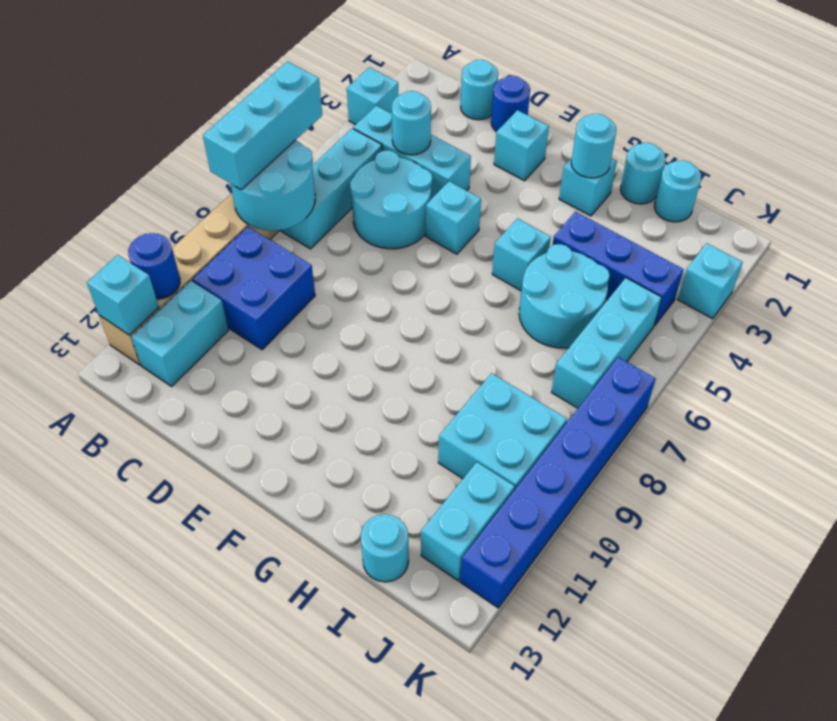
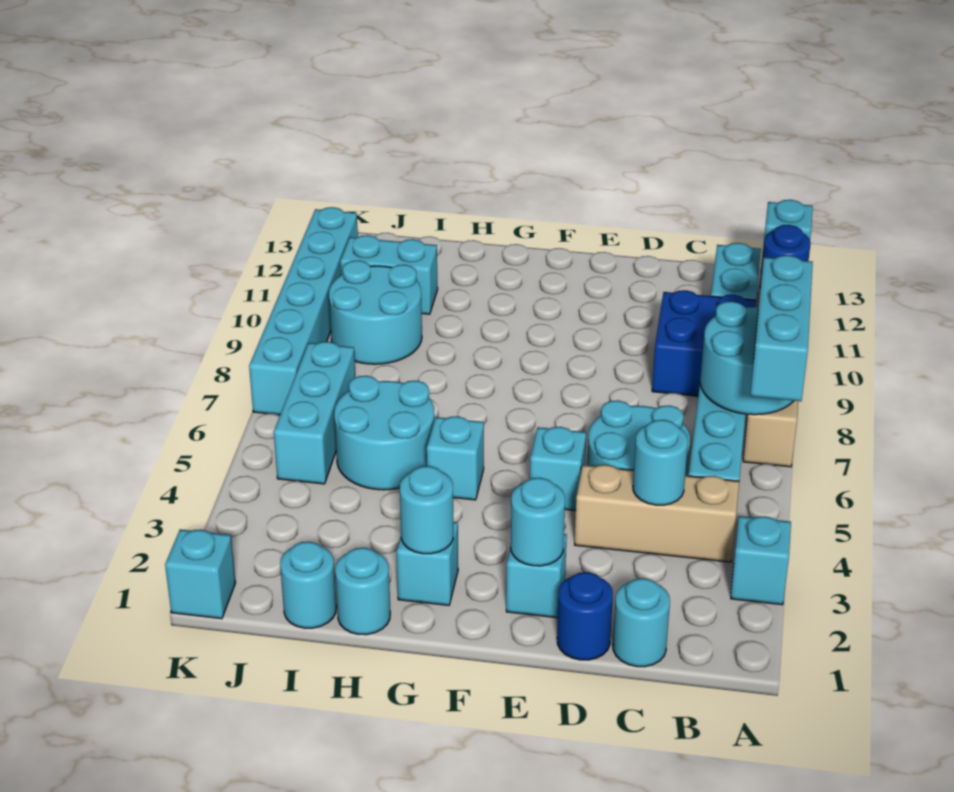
cyan brick B4:D4 level 1 -> tan brick B4:D4 level 1
blue brick H4:J4 level 1 -> none
cyan brick I9:J10 level 1 -> cyan round brick I9:J10 level 1
cyan round brick I13 level 1 -> cyan round brick E2 level 2
cyan brick J11:J12 level 1 -> cyan brick I11:J11 level 1
cyan brick K3 level 1 -> cyan brick K1 level 1
blue brick K7:K12 level 1 -> cyan brick K7:K12 level 1

